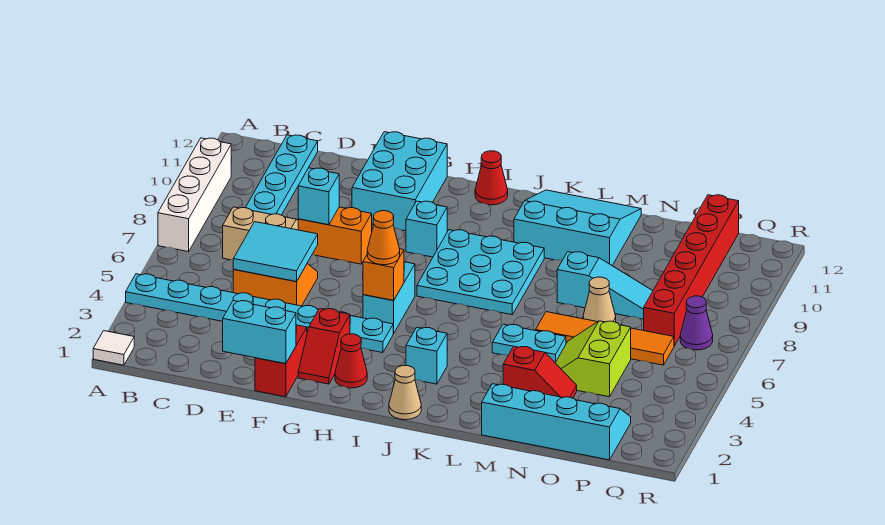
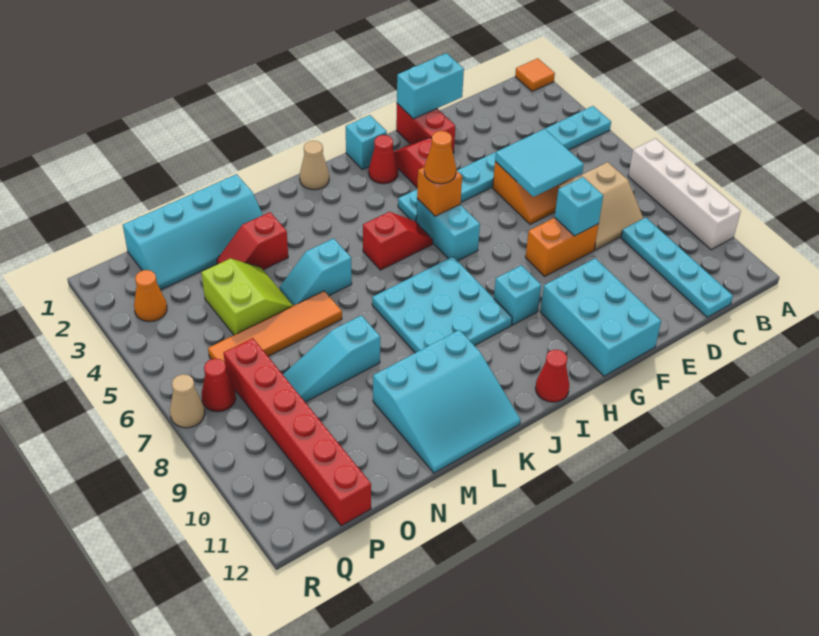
white tile A1 level 1 -> orange tile A1 level 1
none -> red slope I5:J5 level 1 top J
cyan brick J3 level 1 -> cyan brick H1 level 1
cyan plate L5:M5 level 1 -> cyan slope L5:M5 level 1 top L
tan cone N7 level 1 -> tan cone R7 level 1
none -> orange cone Q3 level 1
purple cone Q7 level 1 -> red cone Q7 level 1

